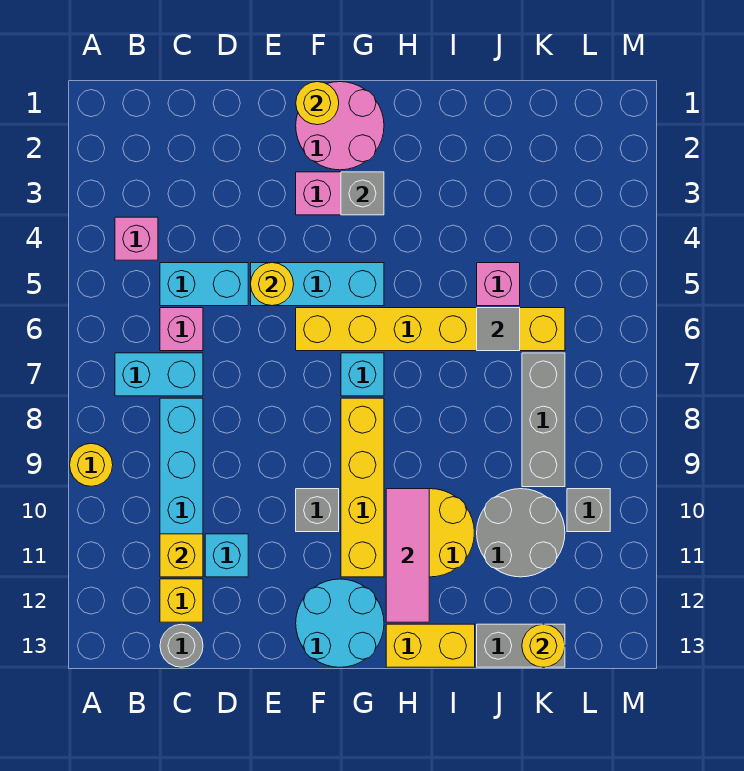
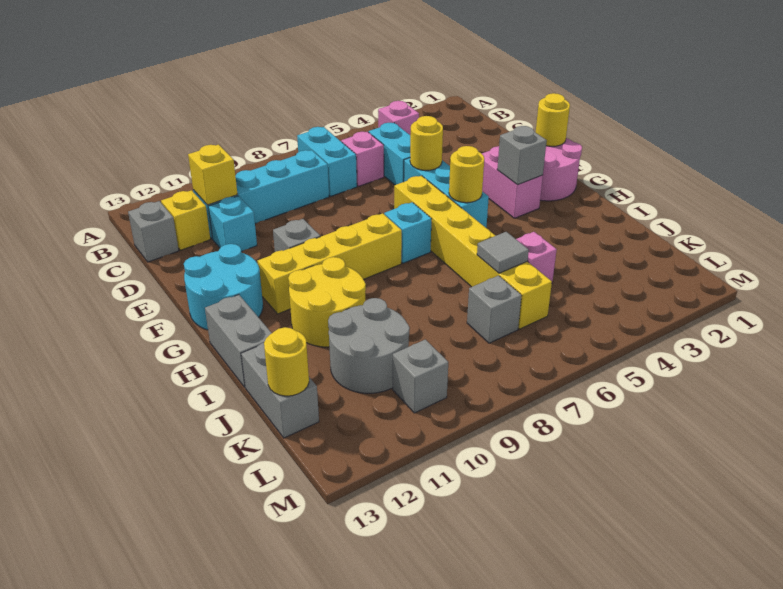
yellow round brick A9 level 1 -> yellow round brick G5 level 2
grey round brick C13 level 1 -> grey brick C13 level 1
pink tile H10:H12 level 2 -> none
yellow brick H13:I13 level 1 -> grey brick H13:I13 level 1
grey brick K7:K9 level 1 -> grey brick K7 level 1

